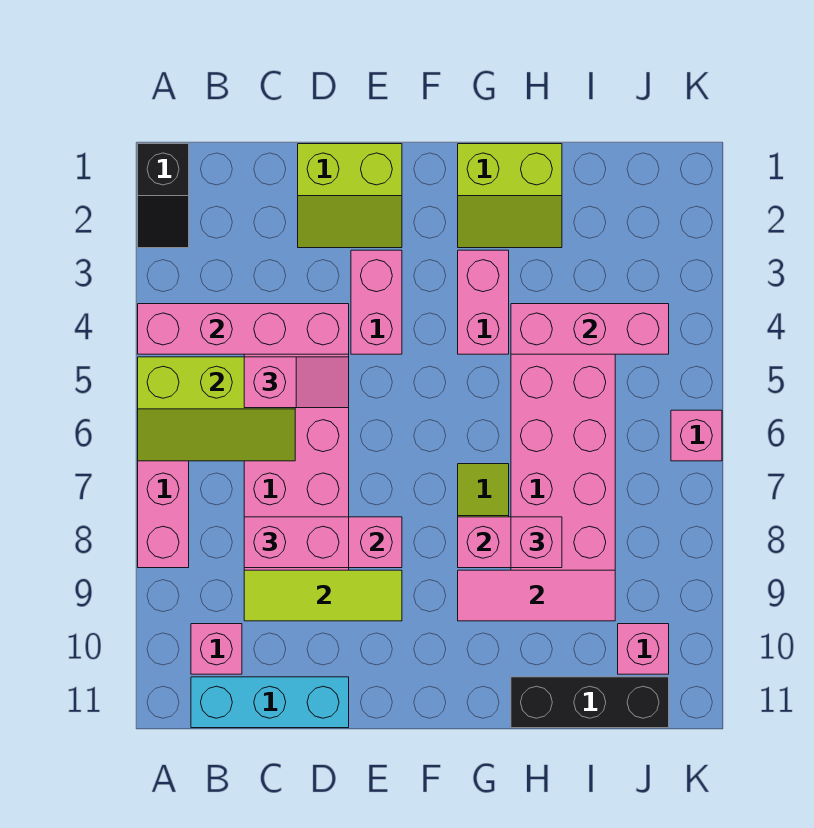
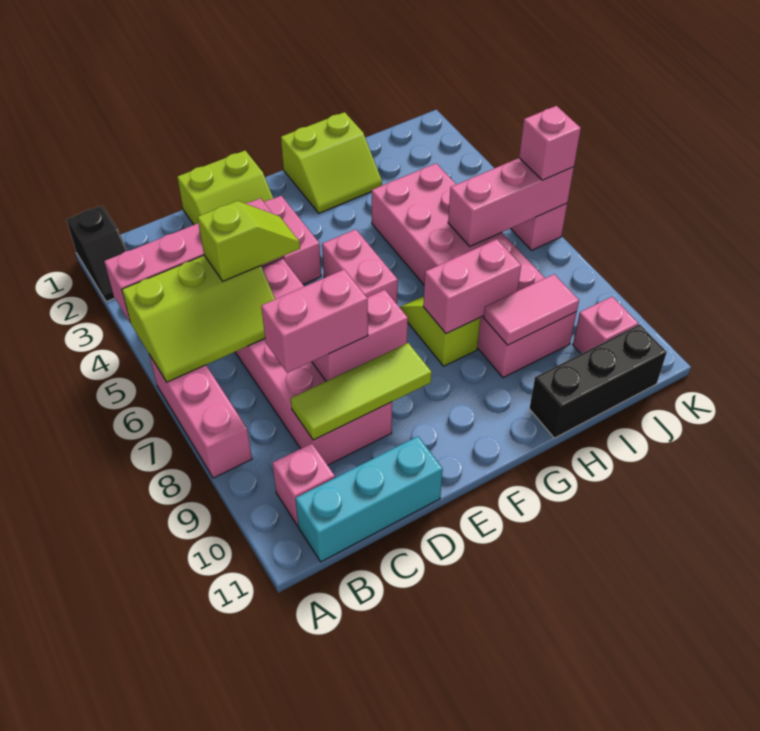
pink slope C5:D5 level 3 top C -> lime slope C5:D5 level 3 top C
pink brick G3:G4 level 1 -> pink brick F5:F6 level 1
pink tile G9:I9 level 2 -> pink tile H9:I9 level 2
pink brick H4:J4 level 2 -> pink brick I6:K6 level 2
pink brick H8 level 3 -> pink brick K6 level 3

